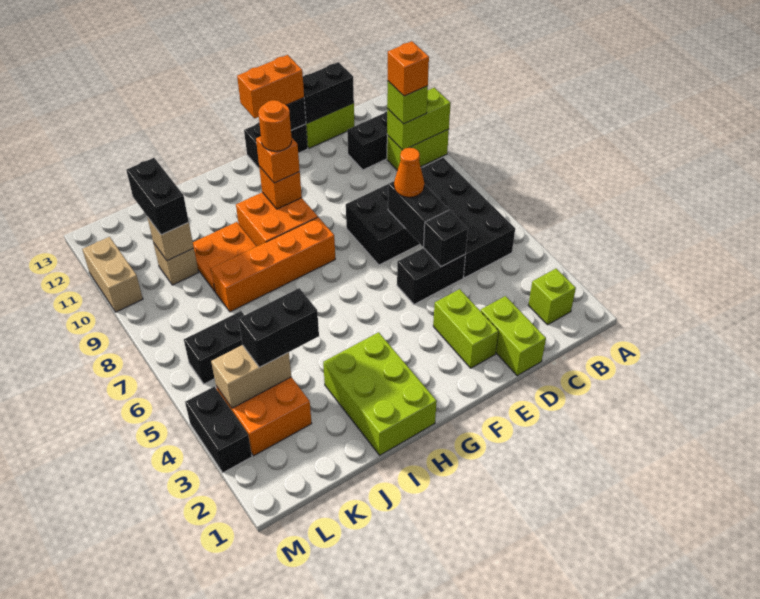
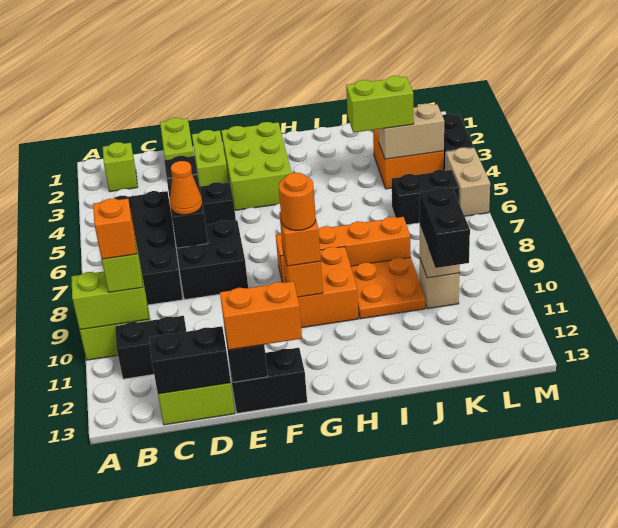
lime brick H1:I3 level 1 -> lime brick F2:G4 level 1
black brick J4:K4 level 3 -> lime brick J4:K4 level 3
tan brick M10:M11 level 1 -> tan brick M5:M6 level 1

